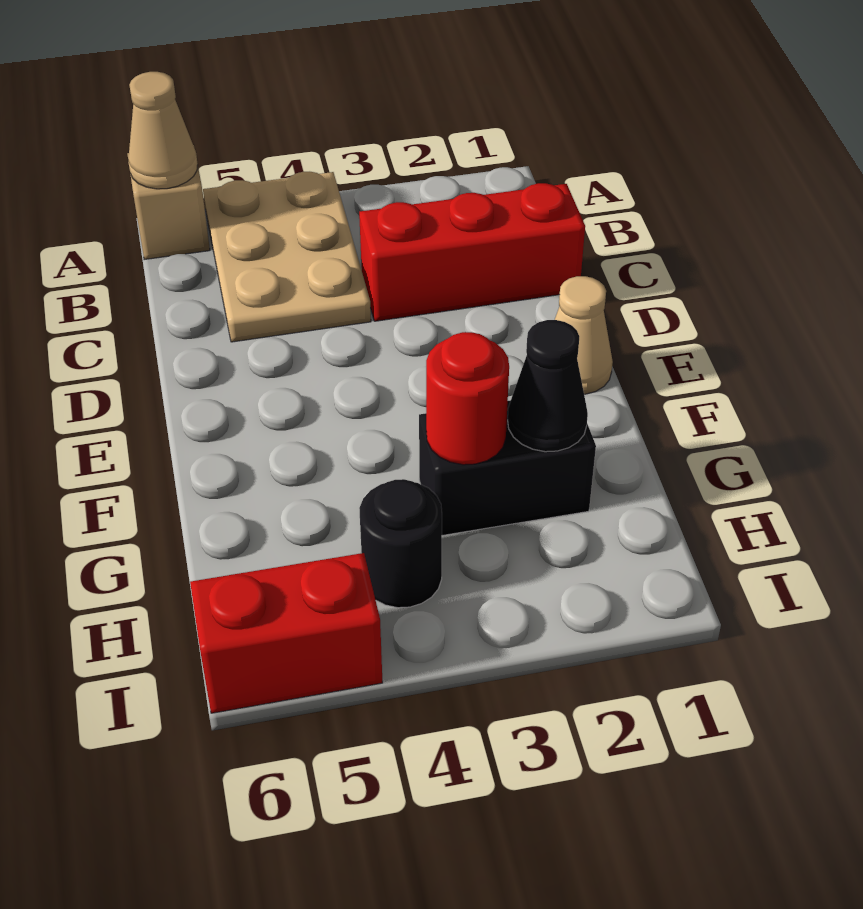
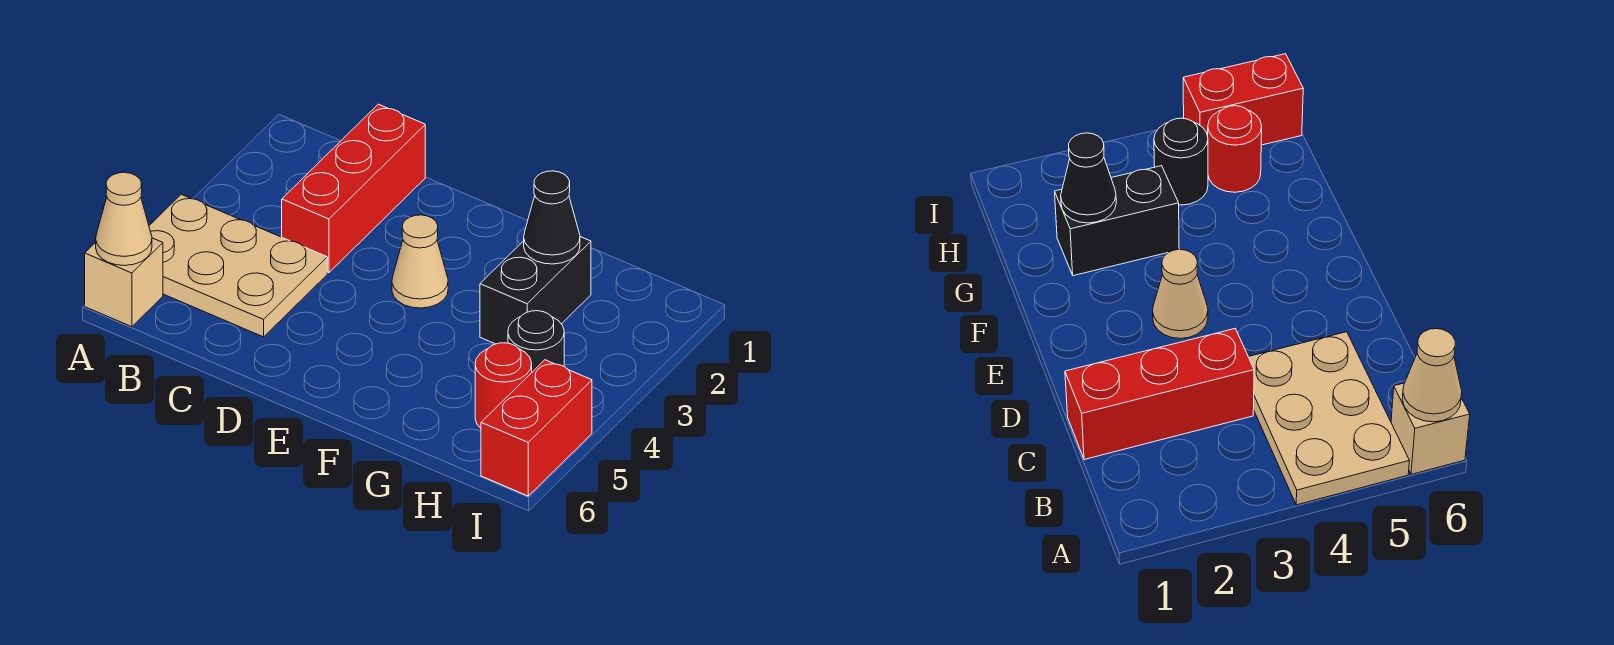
tan cone E1 level 1 -> tan cone E3 level 1
red round brick G3 level 2 -> red round brick H5 level 1

